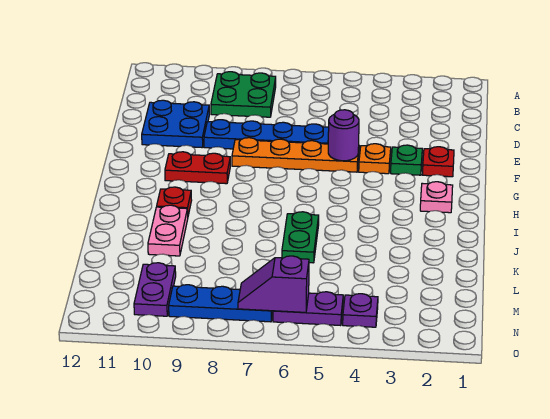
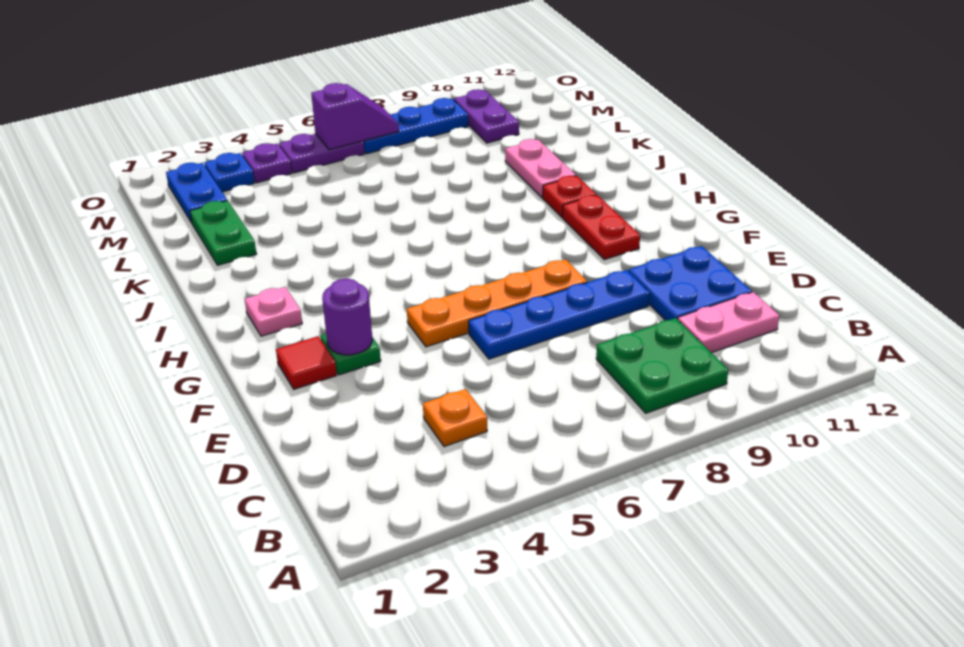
none -> pink plate C10:C11 level 1
red plate F2 level 1 -> red tile F2 level 1
orange plate F4 level 1 -> orange plate C4 level 1
purple round brick F5 level 2 -> purple round brick F3 level 2
red plate G9:G10 level 1 -> red plate G10:H10 level 1
green plate J6:K6 level 1 -> green plate K2:L2 level 1
none -> blue plate M2:N2 level 1
none -> blue plate N3 level 1

